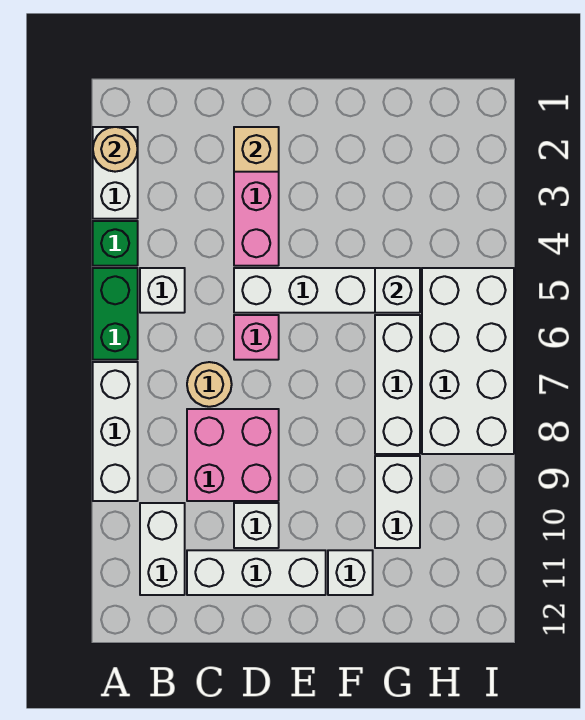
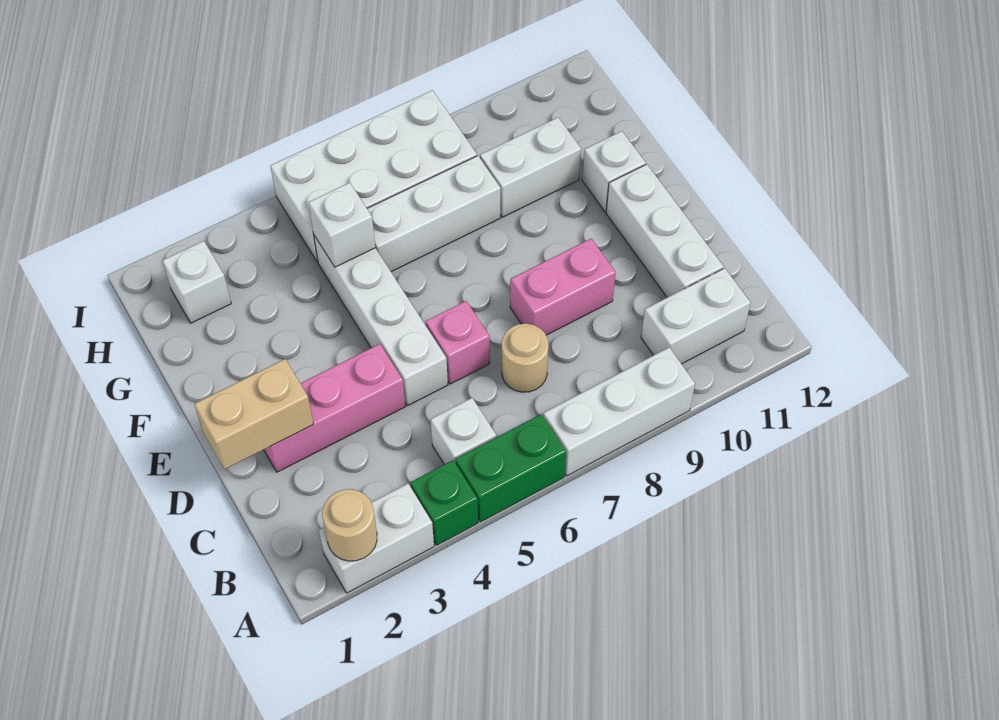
pink brick C8:D9 level 1 -> pink brick D8:D9 level 1
tan brick D2 level 2 -> tan brick D1:D2 level 2
white brick D10 level 1 -> white brick H2 level 1

